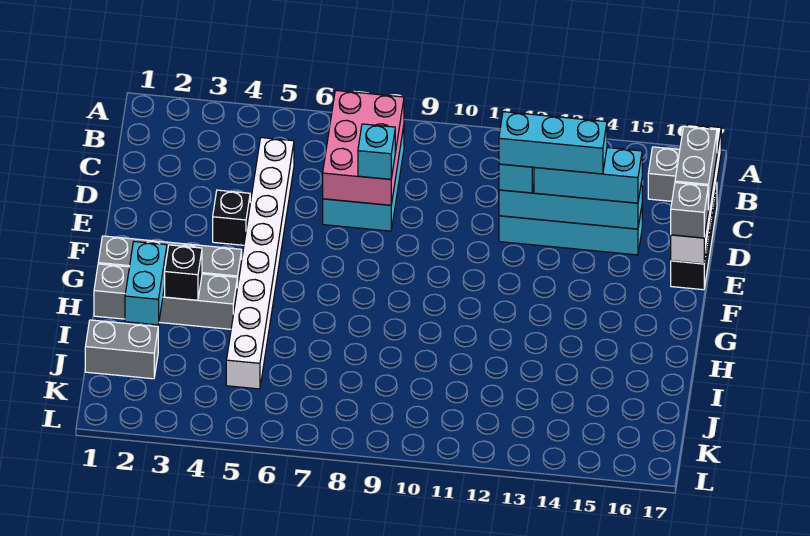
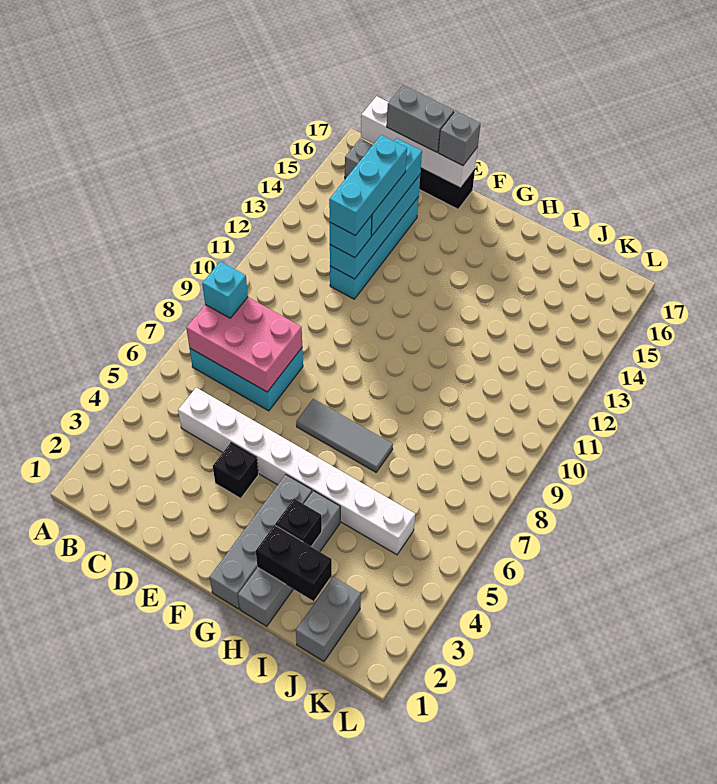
cyan brick D8 level 3 -> cyan brick B8 level 3
none -> grey tile F7:H7 level 1
cyan brick H2:I2 level 2 -> black brick H2:I2 level 2

